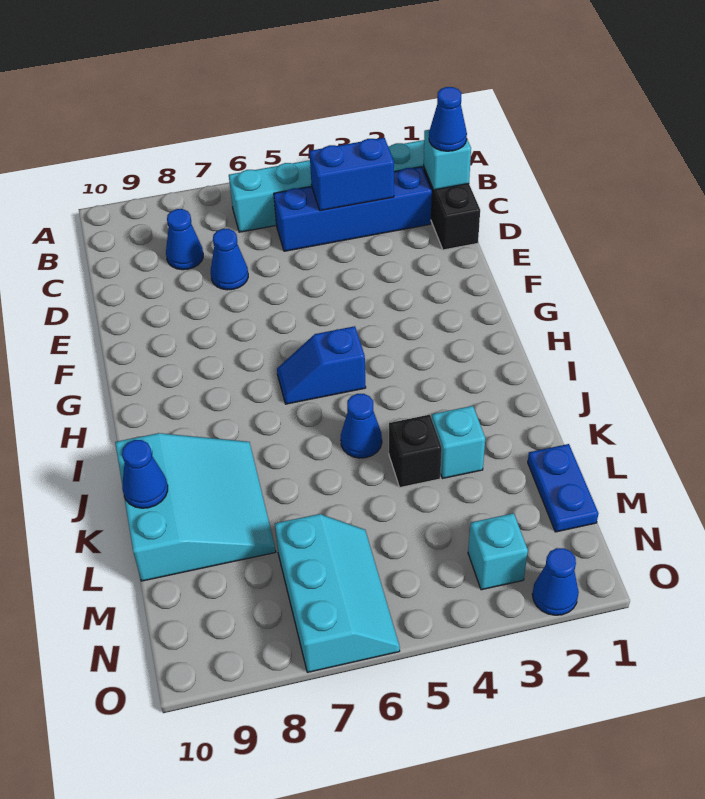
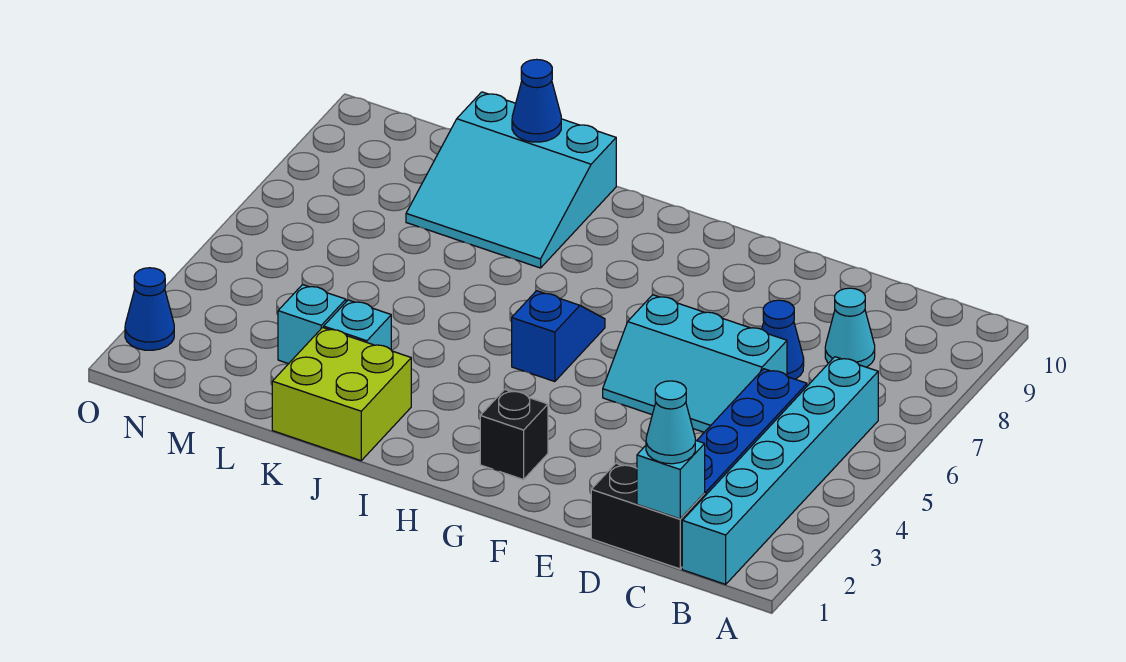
blue cone C1 level 3 -> cyan cone C1 level 3
blue brick C3:C4 level 2 -> none
blue cone C8 level 1 -> cyan cone C8 level 1
none -> lime brick J1:K2 level 1
blue cone J5 level 1 -> none
black brick K4 level 1 -> black brick G2 level 1
blue plate L1:M1 level 1 -> none
cyan slope M6:O7 level 1 top 7 -> cyan slope D5:F6 level 1 top 6
cyan brick N3 level 1 -> cyan brick L3 level 1

